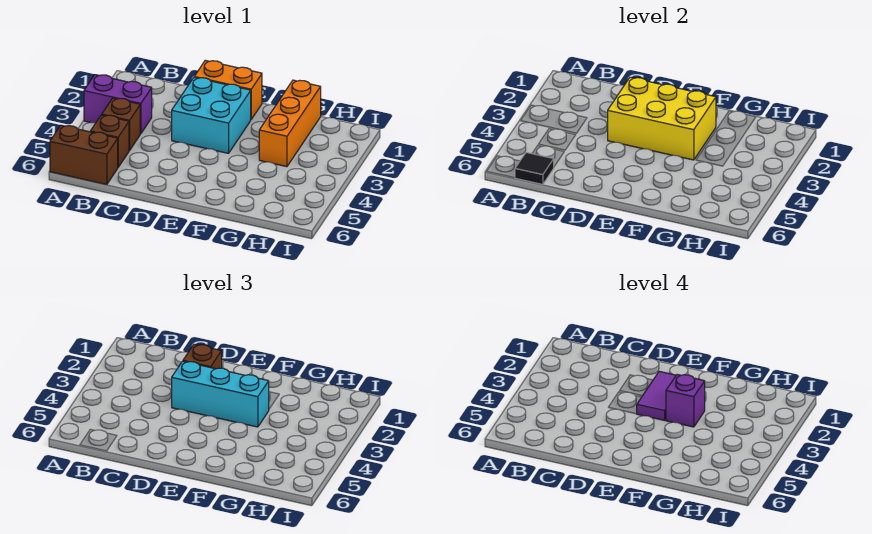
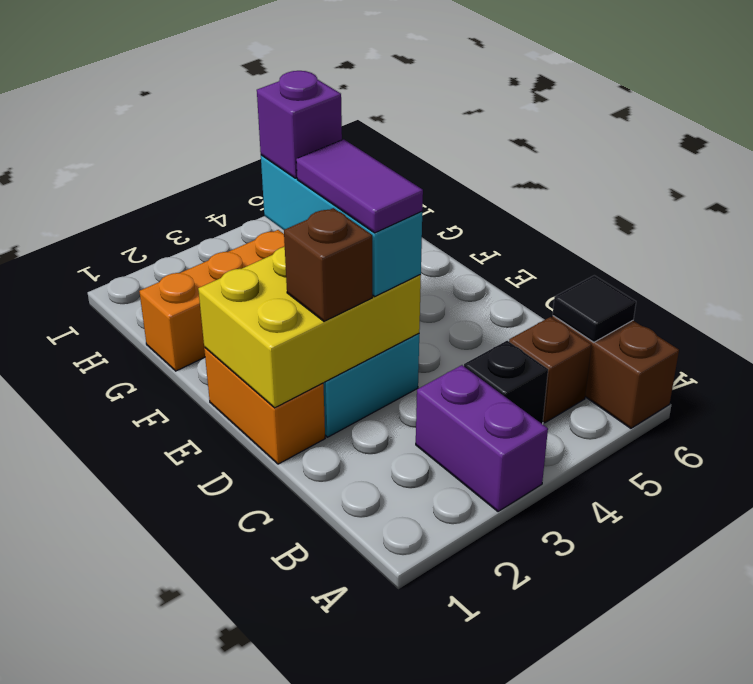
brown brick B4 level 1 -> black brick B4 level 1
yellow brick D2:F3 level 2 -> yellow brick D1:E3 level 2
purple tile E2:E3 level 4 -> purple tile D3:E3 level 4

